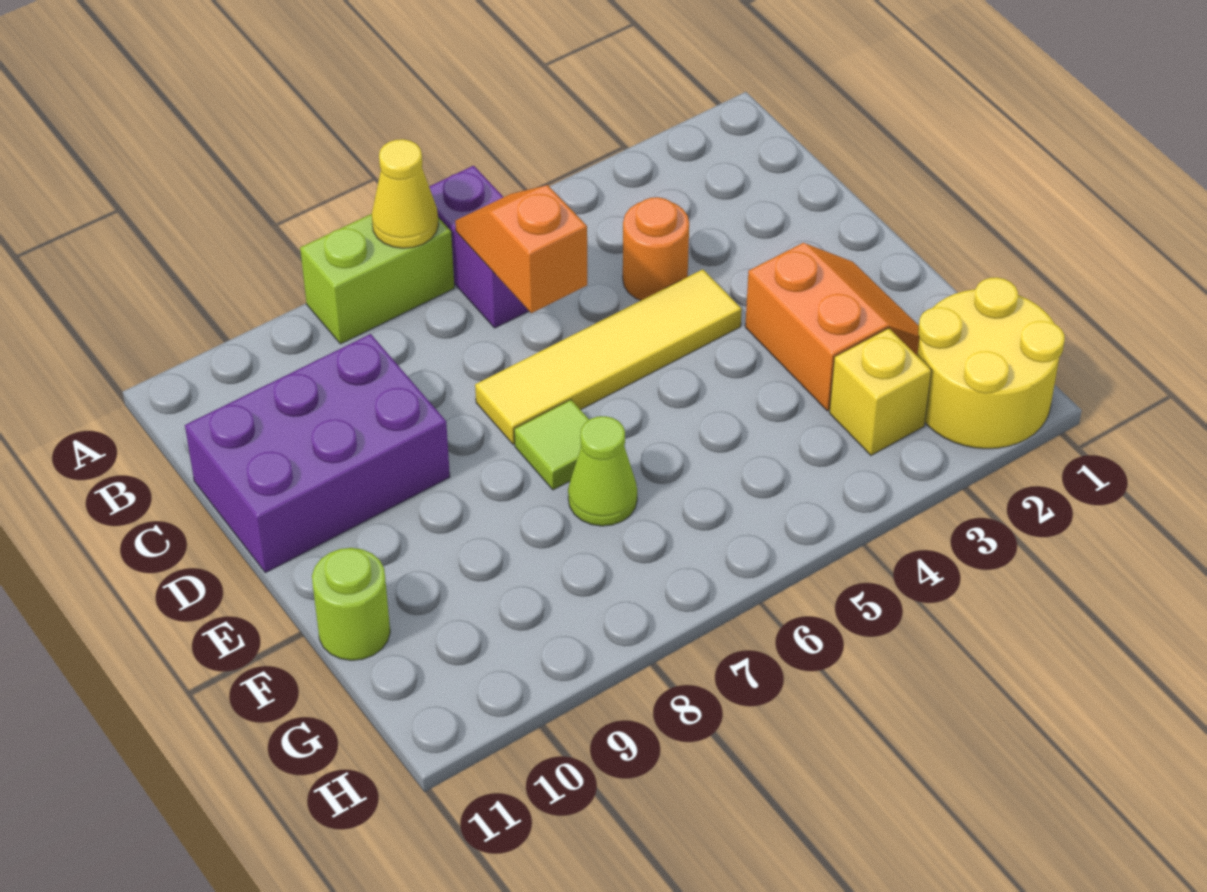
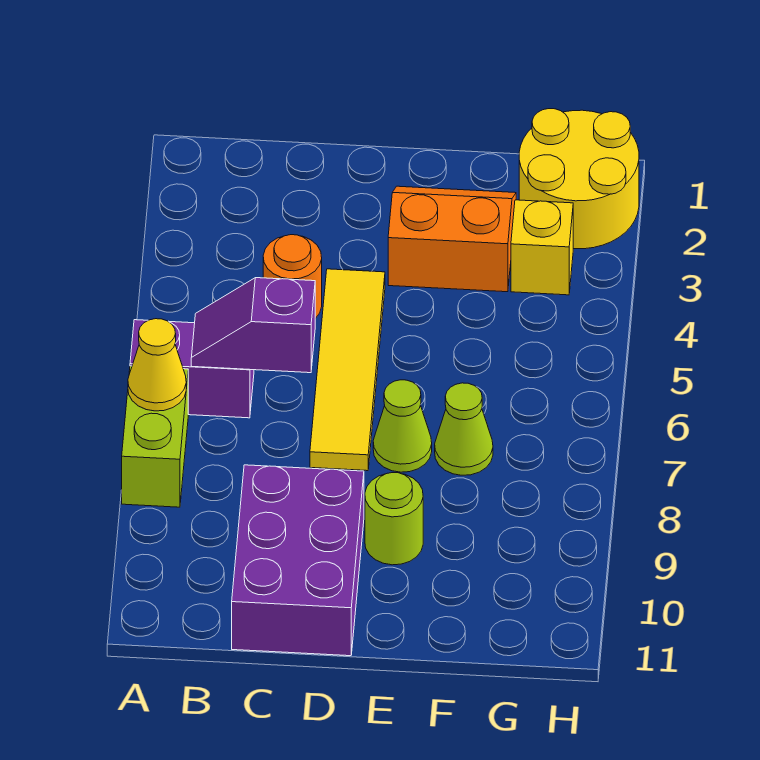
orange slope B6:C6 level 2 top C -> purple slope B6:C6 level 2 top C
lime tile E7 level 1 -> lime cone E7 level 1
lime round brick F11 level 1 -> lime round brick E9 level 1

